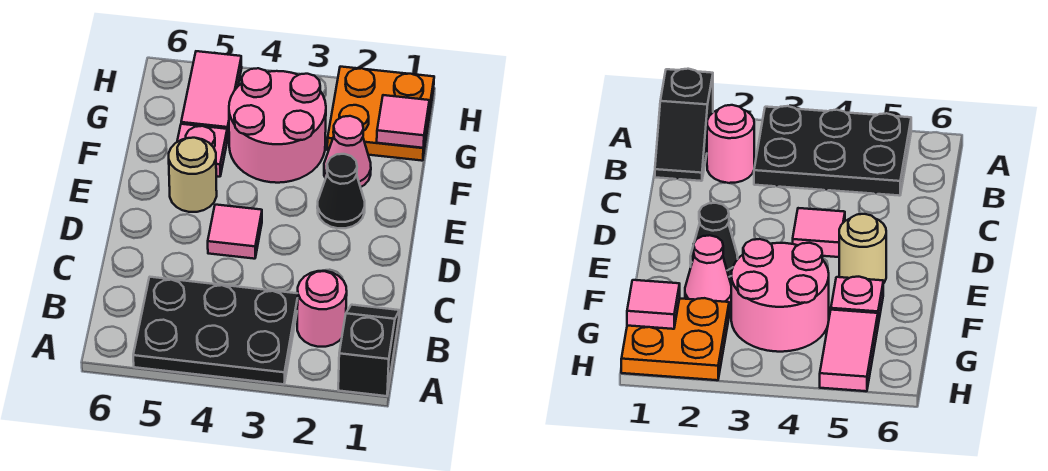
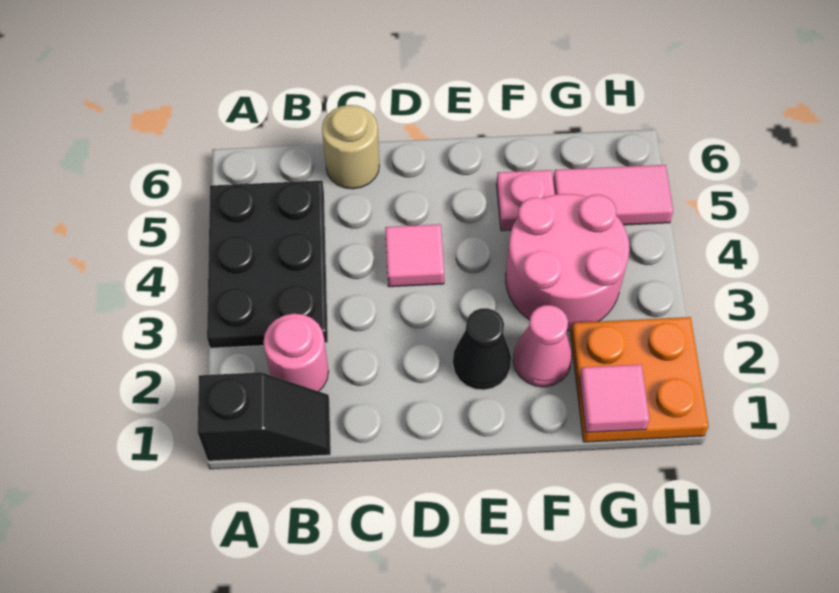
tan round brick E5 level 1 -> tan round brick C6 level 1

